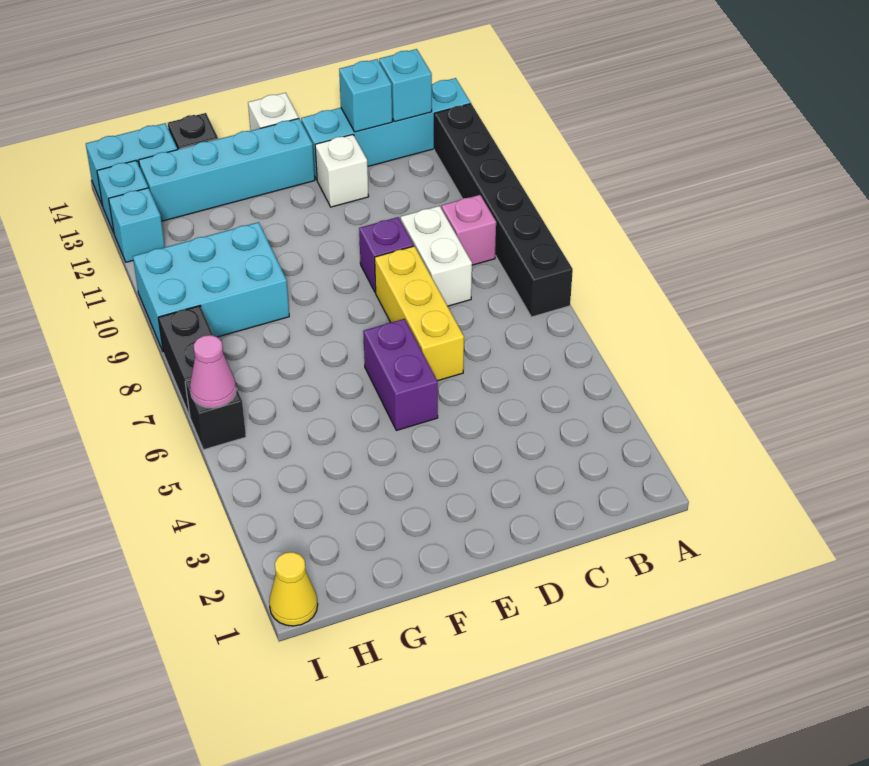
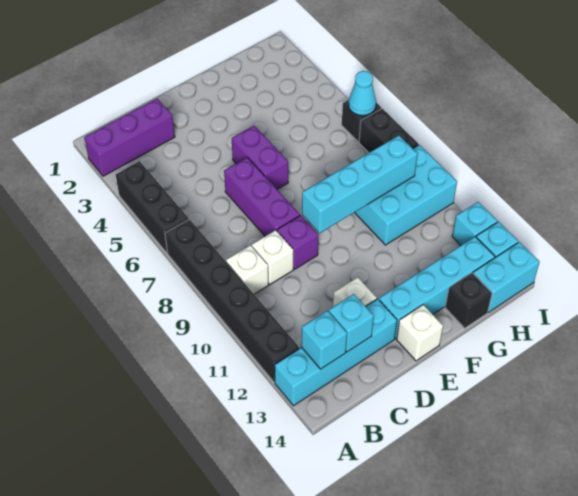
none -> purple brick A2:C2 level 1
none -> black brick A4:A6 level 1
pink brick B9 level 1 -> white brick B9 level 1
white brick C8:C9 level 1 -> white brick C9 level 1
yellow brick D6:D8 level 1 -> purple brick D6:D8 level 1
none -> cyan brick E9:H9 level 2
yellow cone I1 level 1 -> none
pink cone I6 level 2 -> cyan cone I6 level 2

